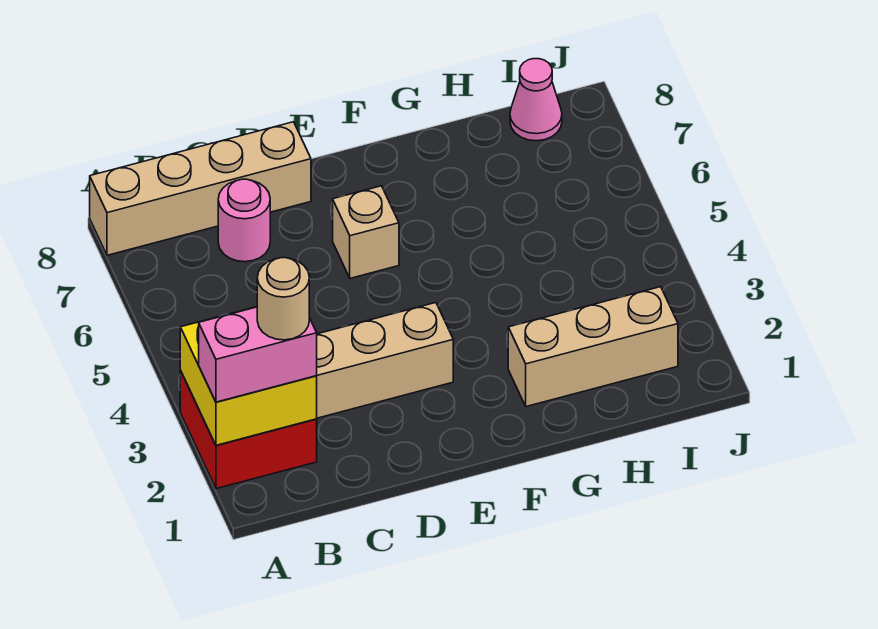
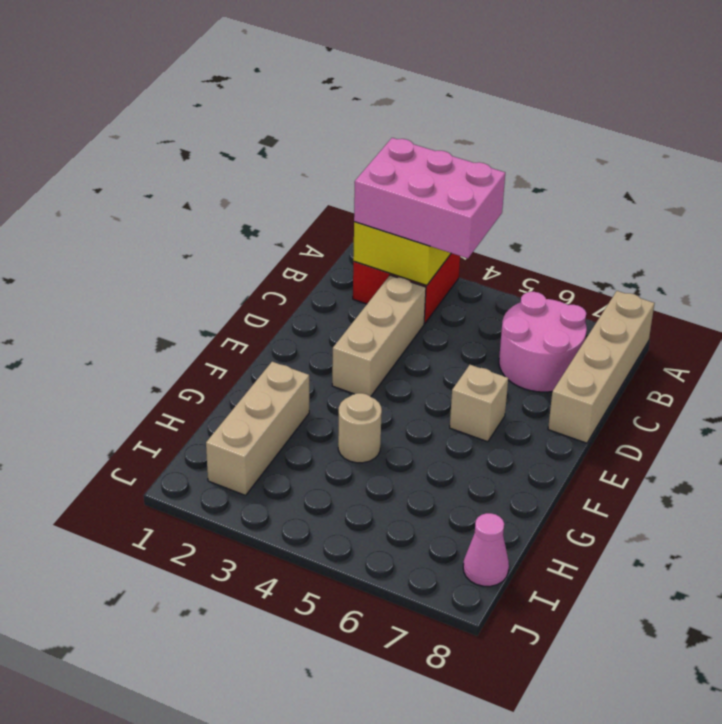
pink brick A2:B2 level 3 -> pink brick A2:B4 level 3
tan round brick B2 level 4 -> tan round brick G4 level 1
pink round brick C7 level 1 -> pink round brick B6:C7 level 1

